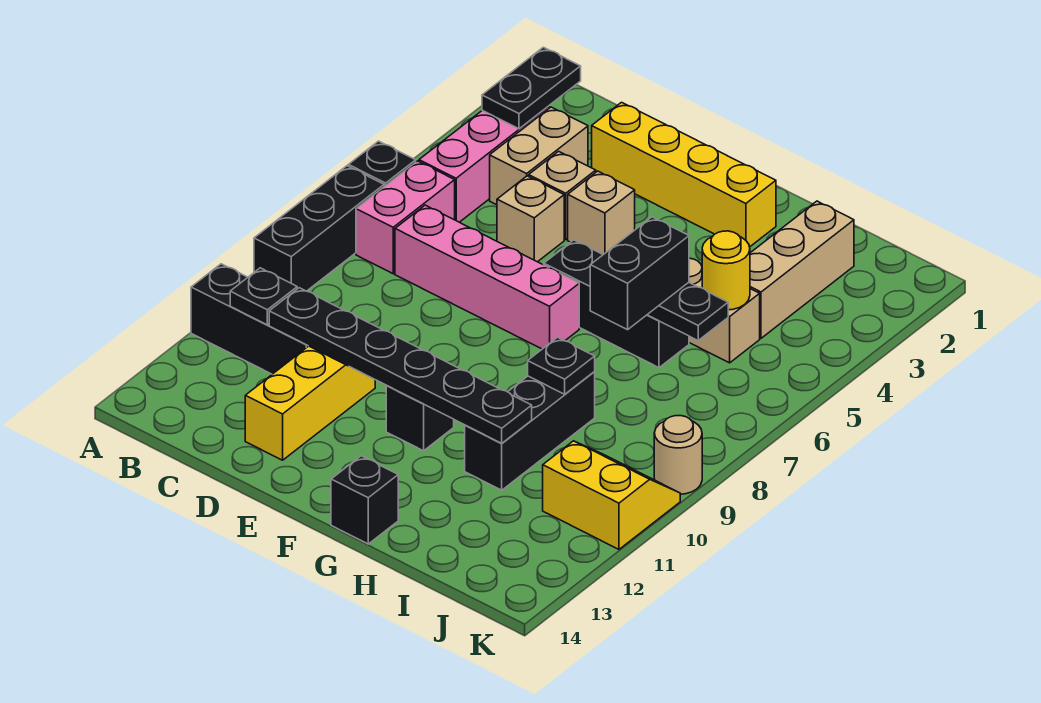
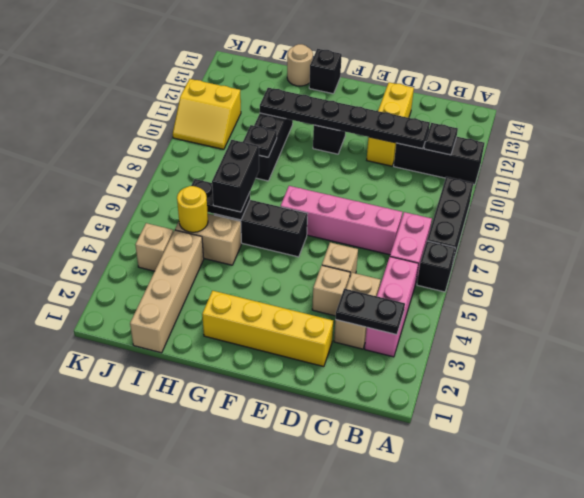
black plate B2:B3 level 2 -> black plate B3:C3 level 2
tan brick E4 level 1 -> tan brick J4 level 1
tan brick I2:I4 level 1 -> tan brick I1:I4 level 1
tan round brick K9 level 1 -> tan round brick H14 level 1

